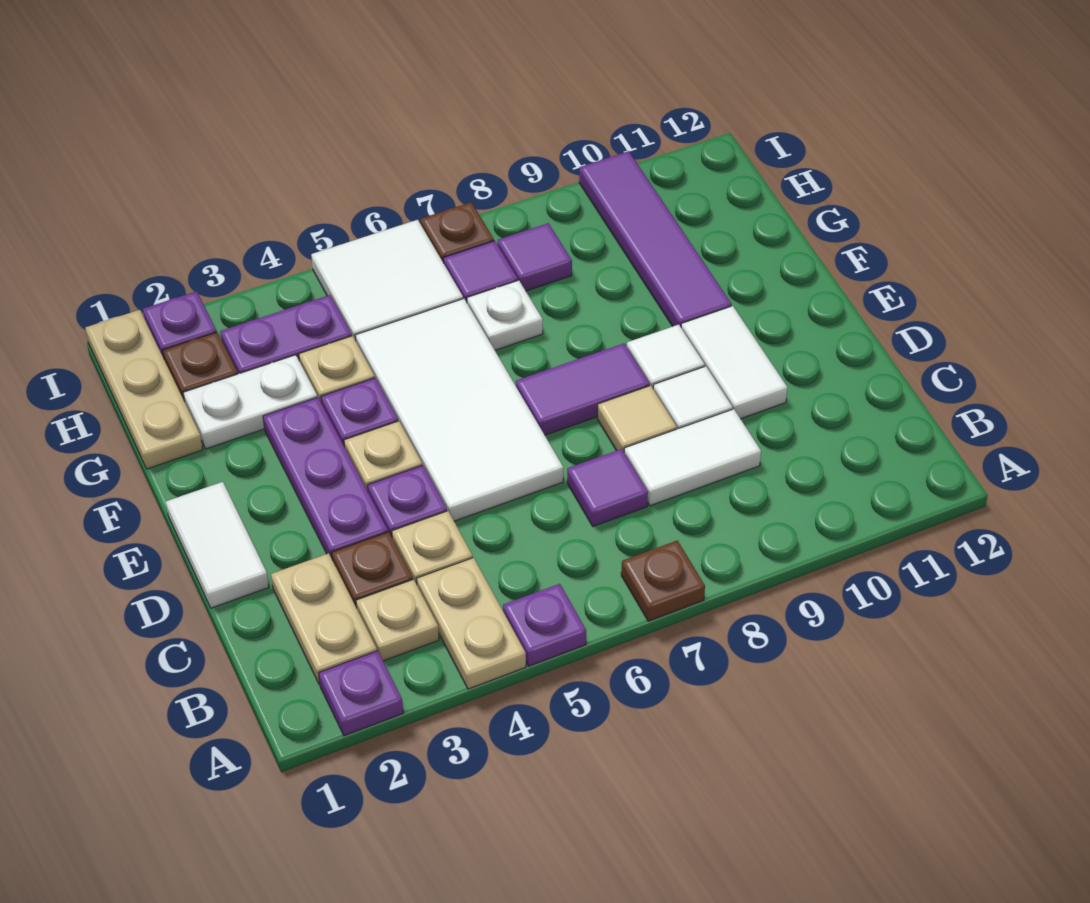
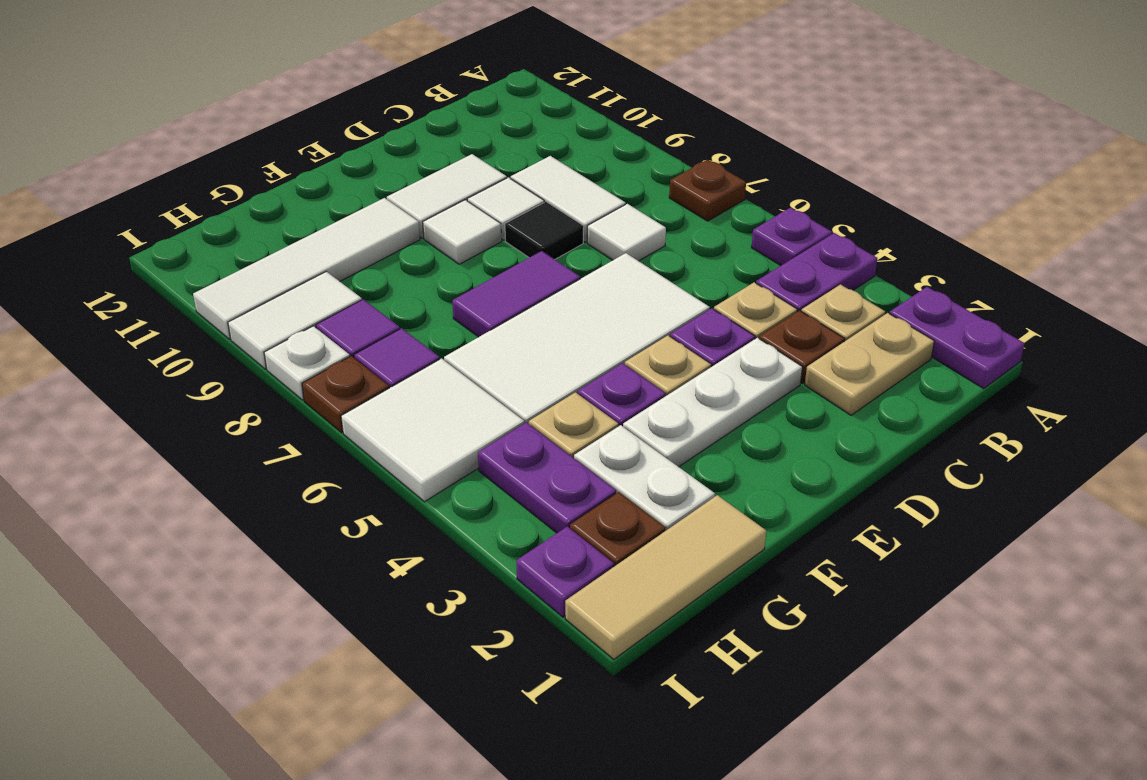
purple plate A2 level 1 -> purple plate A1:A2 level 1
tan plate A4:B4 level 1 -> purple plate A4:B4 level 1
purple tile C7 level 1 -> white tile C7 level 1
white tile D1:E1 level 1 -> white tile H9:I9 level 1
purple plate D3:F3 level 1 -> white plate D3:F3 level 1
tan tile D8 level 1 -> black tile D8 level 1
purple tile E7:E8 level 1 -> purple tile E7:F7 level 1
purple tile F10:I10 level 1 -> white tile F10:I10 level 1
tan plate G1:I1 level 1 -> tan tile G1:I1 level 1
white plate G7 level 1 -> white plate I8 level 1

